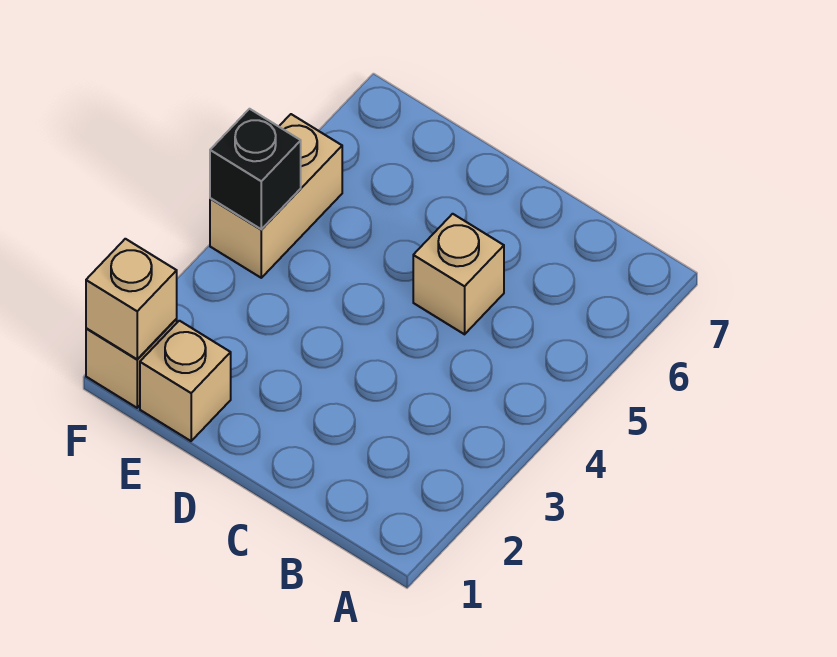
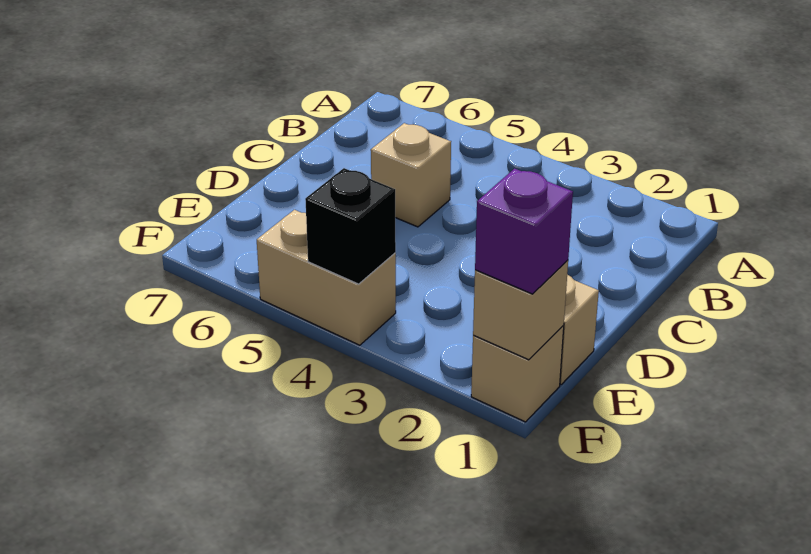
none -> purple brick F1 level 3

